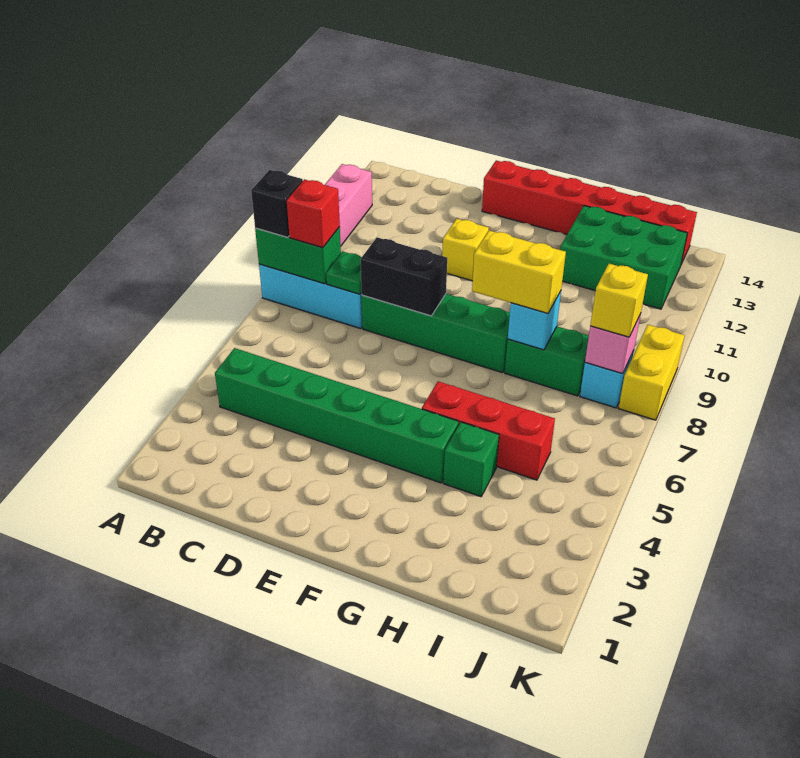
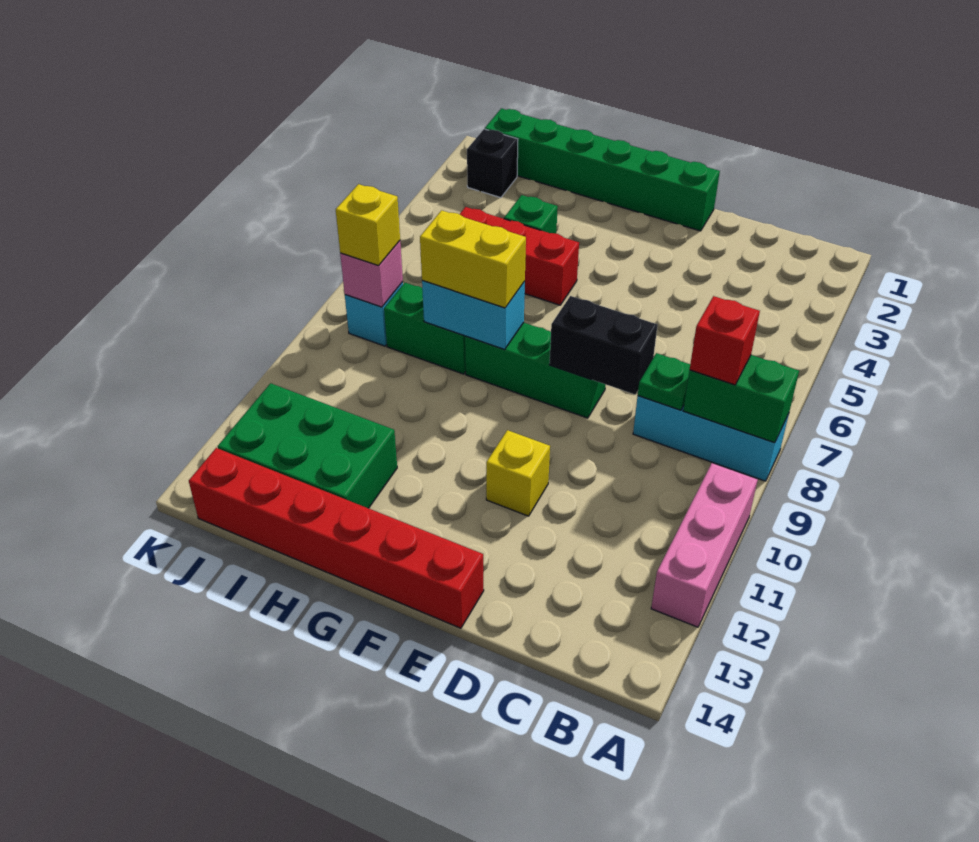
black brick A8 level 3 -> black brick J2 level 1
green brick B4:G4 level 1 -> green brick E1:J1 level 1
green brick D8:G8 level 1 -> green brick E8:G8 level 1
cyan brick H8 level 2 -> cyan brick G8:H8 level 2
yellow brick K8:K9 level 1 -> none

